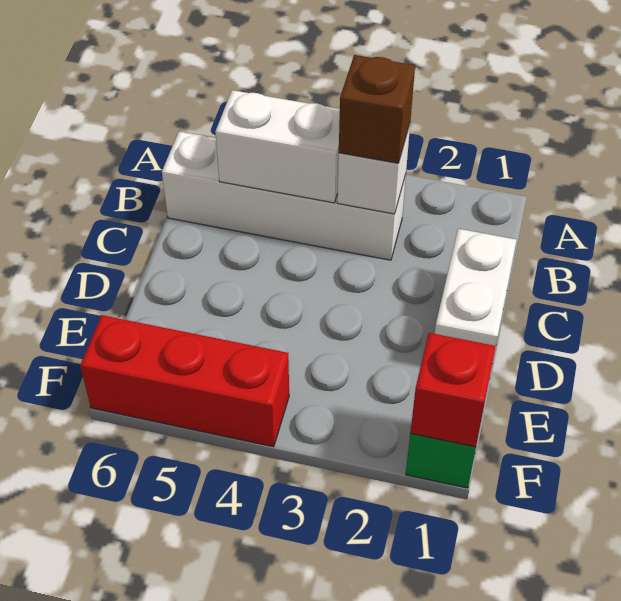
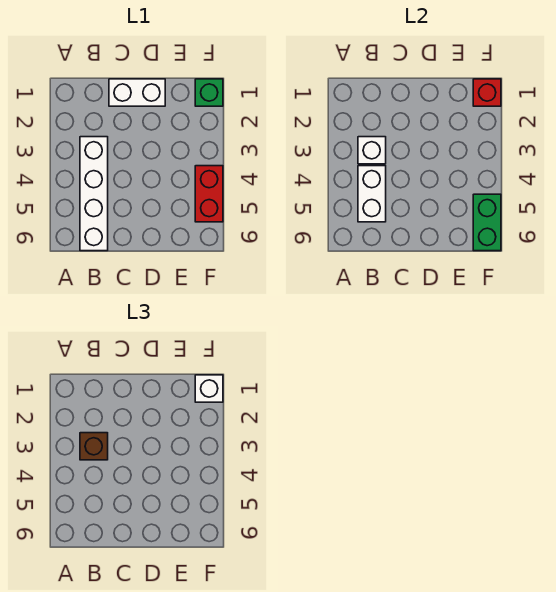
none -> white brick F1 level 3
red brick F4:F6 level 1 -> red brick F4:F5 level 1
none -> green brick F5:F6 level 2

